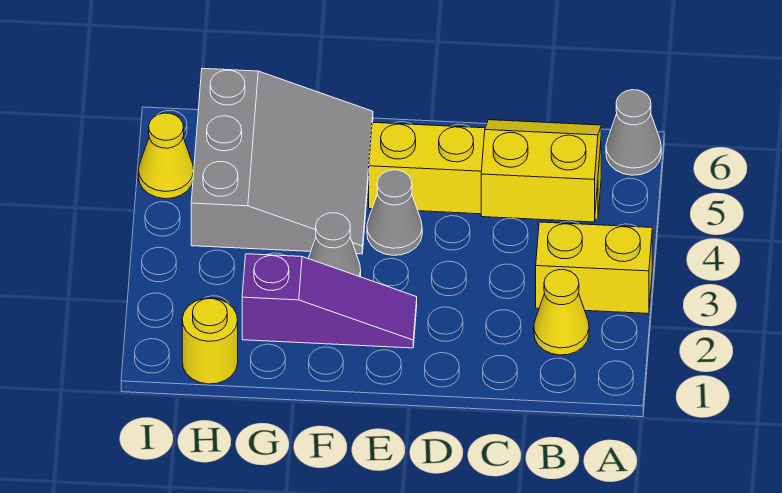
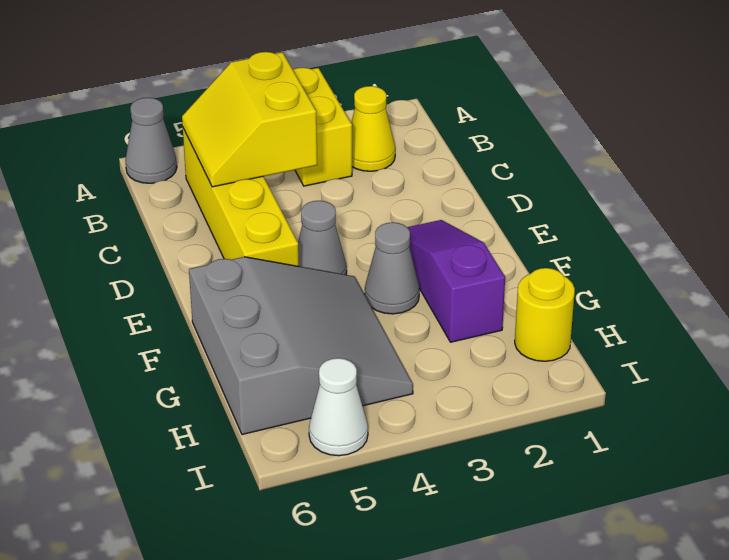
grey slope F4:H6 level 1 top H -> grey slope F4:H6 level 1 top 6
yellow cone I5 level 1 -> white cone I5 level 1

